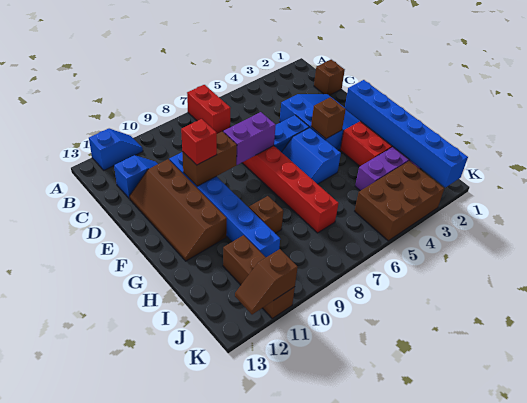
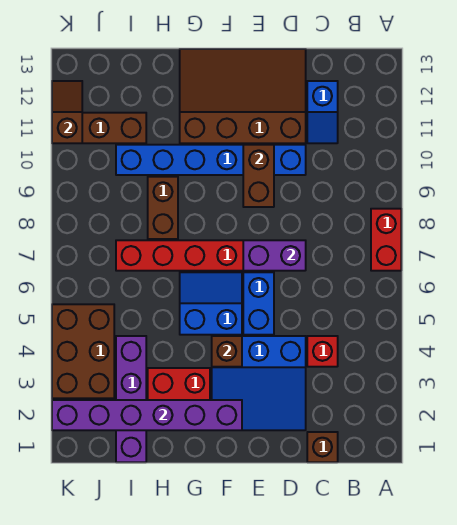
red brick A7:B7 level 1 -> red brick A7:A8 level 1
blue slope A11:A12 level 1 top 12 -> none
brown slope D11:G12 level 1 top 11 -> brown slope D11:G13 level 1 top 11
purple brick E7:E8 level 2 -> purple brick D7:E7 level 2
red brick E10 level 3 -> red brick C4 level 1
blue brick F2:K2 level 2 -> purple brick F2:K2 level 2
brown brick H9 level 1 -> brown brick H8:H9 level 1

